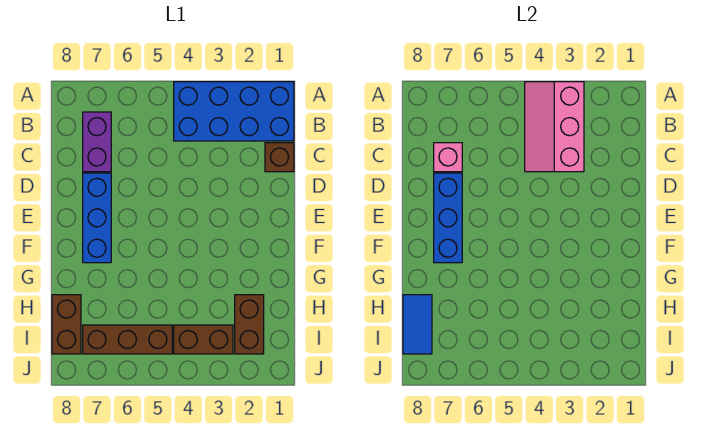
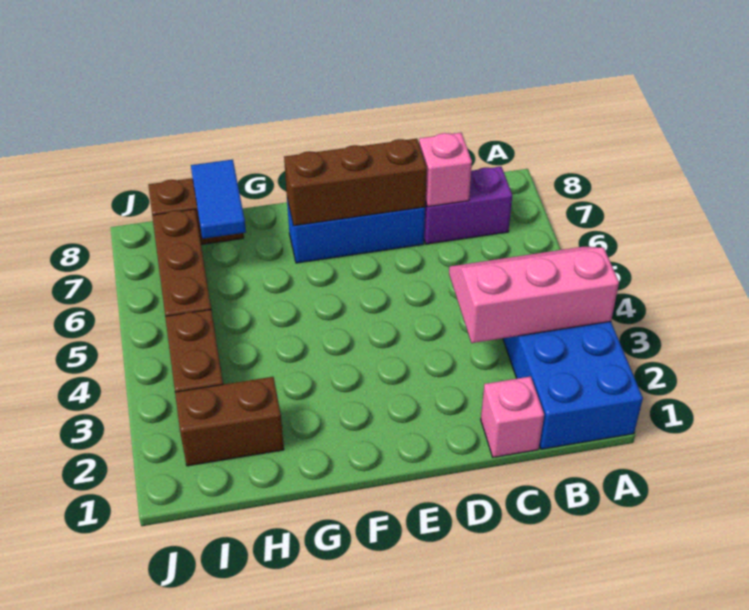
brown brick C1 level 1 -> pink brick C1 level 1
blue brick D7:F7 level 2 -> brown brick D7:F7 level 2
blue tile H8:I8 level 2 -> blue tile H7:H8 level 2

